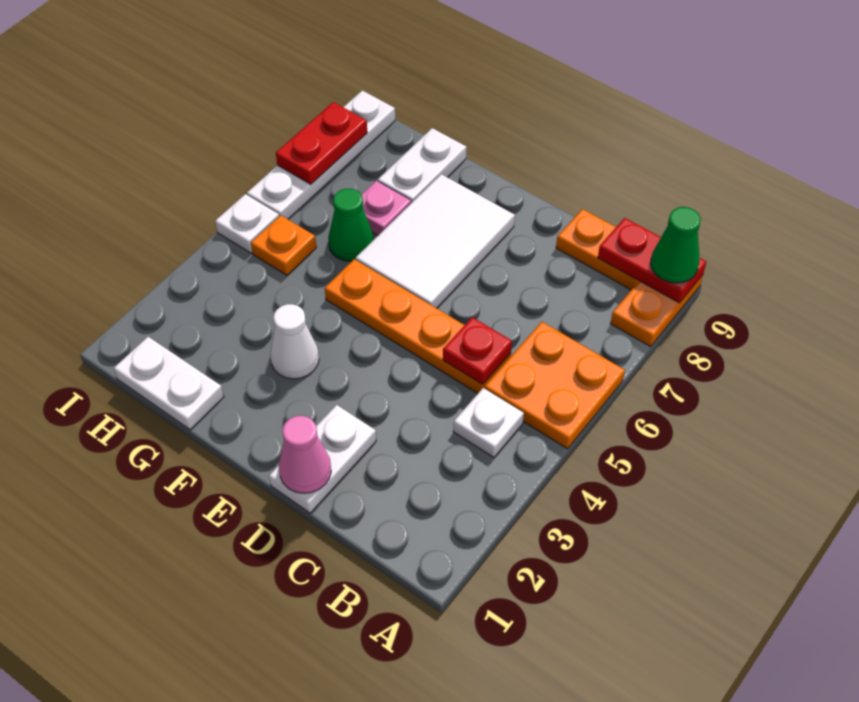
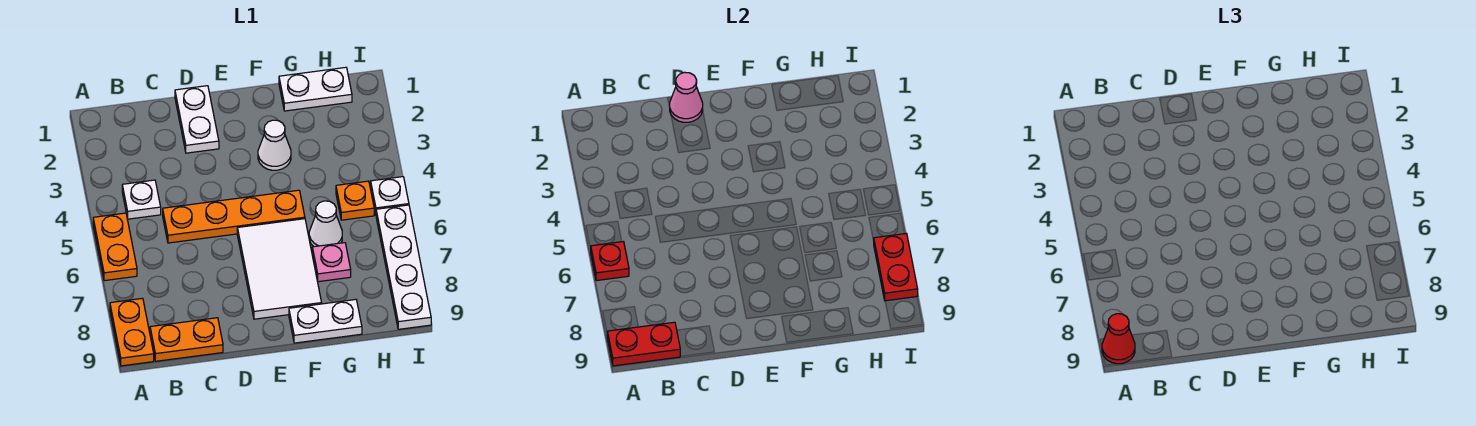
orange plate A5:B6 level 1 -> orange plate A5:A6 level 1
green cone A9 level 3 -> red cone A9 level 3
red plate C5 level 2 -> red plate A6 level 2
green cone G6 level 1 -> white cone G6 level 1
white plate G8:G9 level 1 -> white plate F9:G9 level 1

